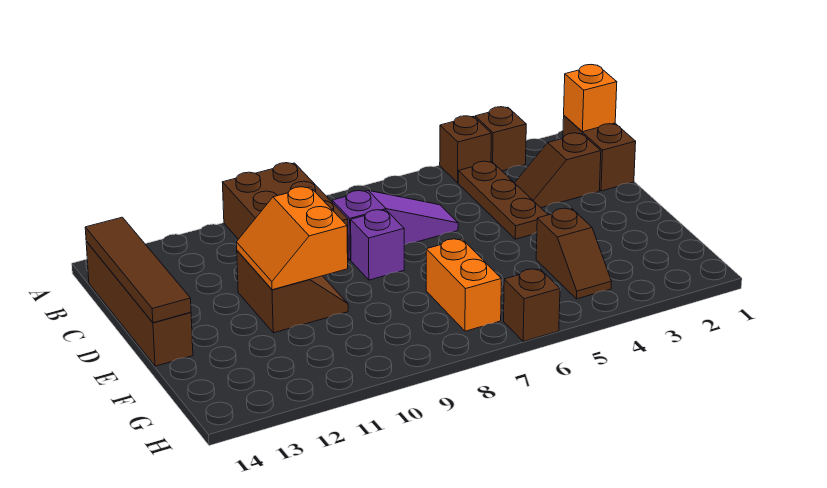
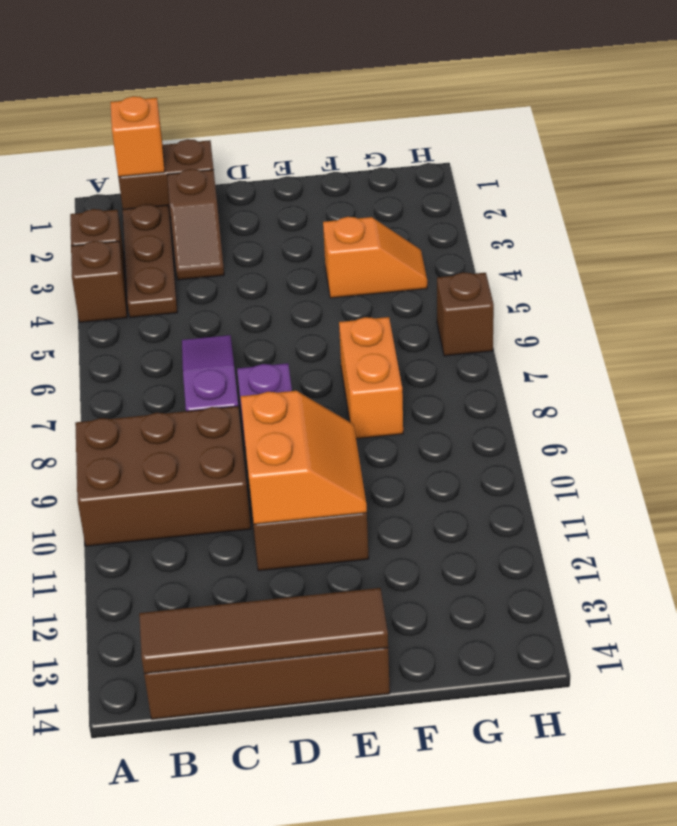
brown plate B4:D4 level 1 -> brown plate B2:B4 level 1
orange slope D10:E11 level 2 top 10 -> orange slope D10:E11 level 2 top D
brown slope F4:G4 level 1 top F -> orange slope F4:G4 level 1 top F
orange brick F7:G7 level 1 -> orange brick F7:F8 level 1

